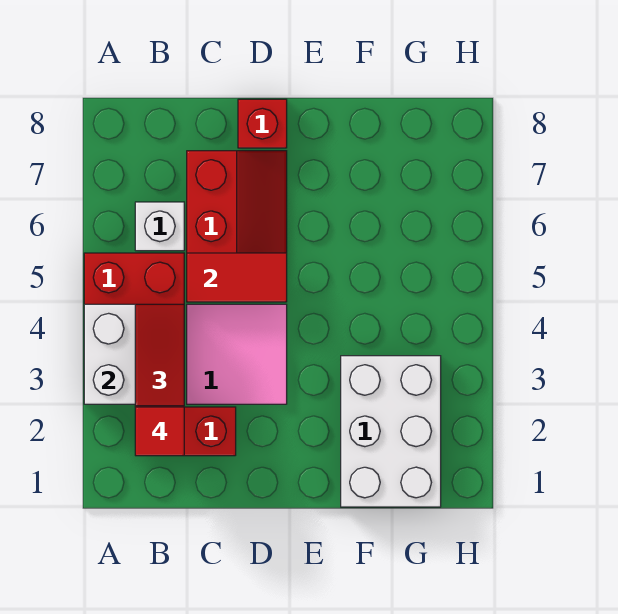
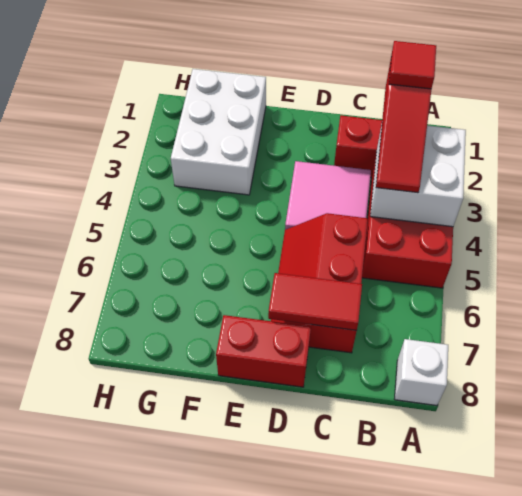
white brick B6 level 1 -> white brick A8 level 1
red tile C5:D5 level 2 -> red tile C7:D7 level 2
red brick D8 level 1 -> red brick D8:E8 level 1

